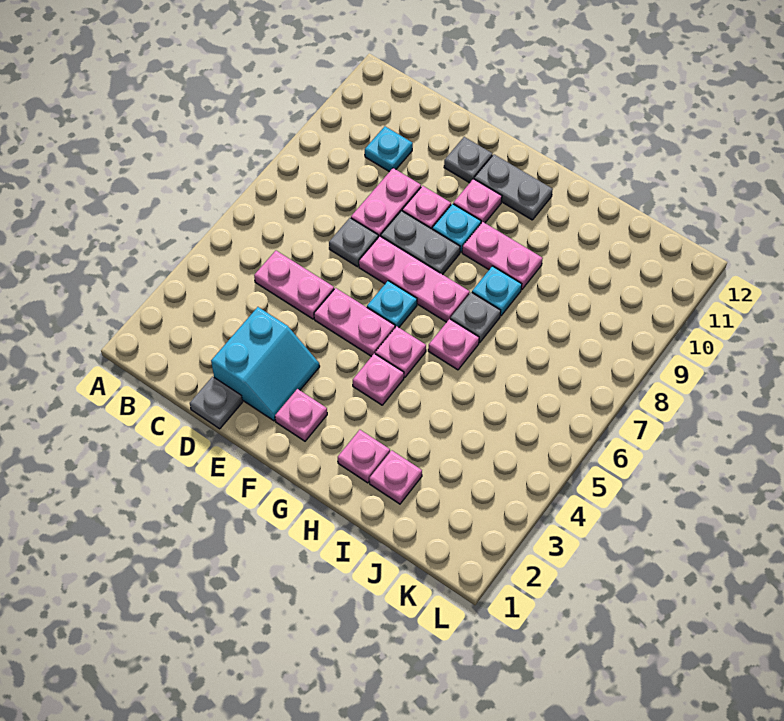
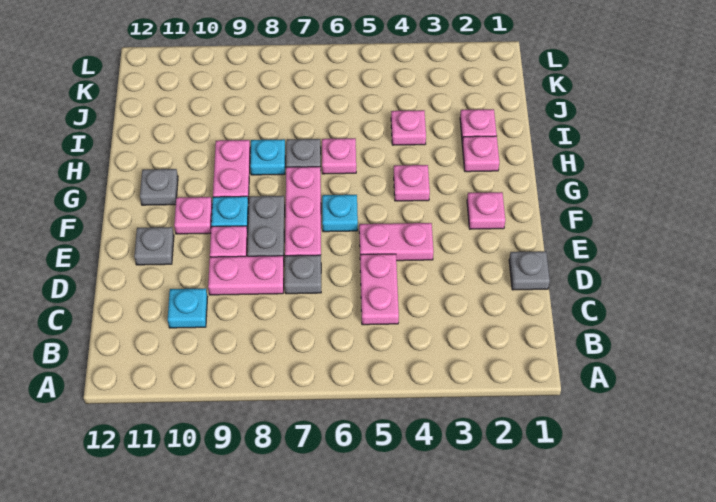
cyan slope D2:E3 level 1 top D -> none
pink plate E5:F5 level 1 -> pink plate E4:E5 level 1
grey plate F11:G11 level 1 -> grey plate G11 level 1
pink plate G5 level 1 -> pink plate I4 level 1

